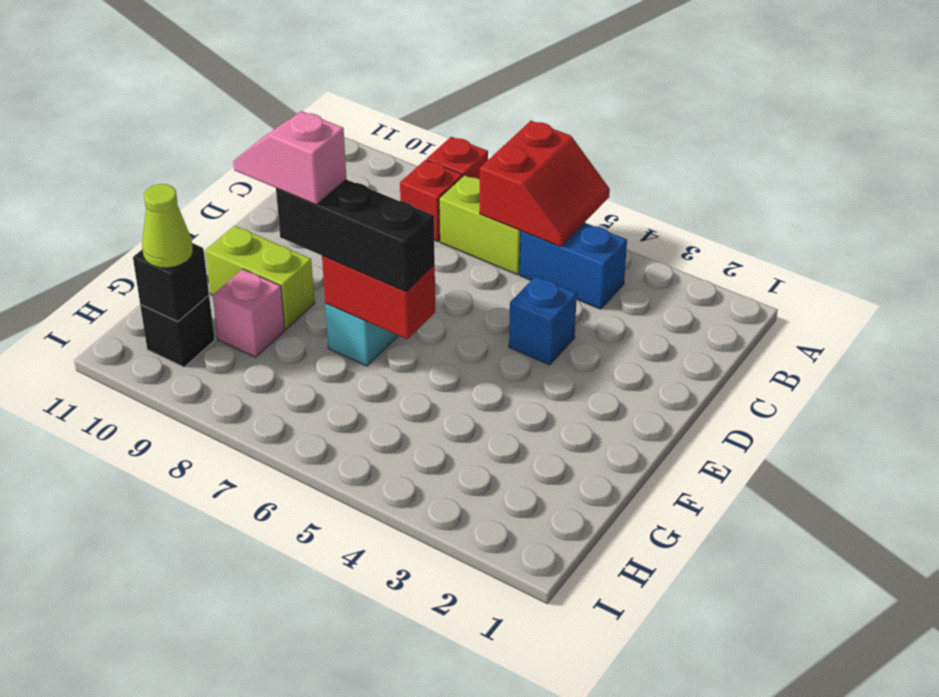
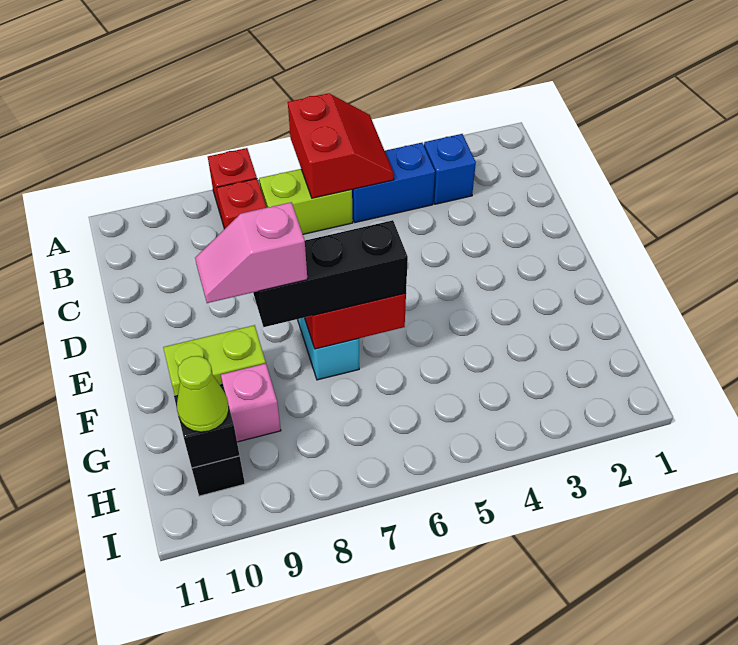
blue brick D4 level 1 -> blue brick B3 level 1

